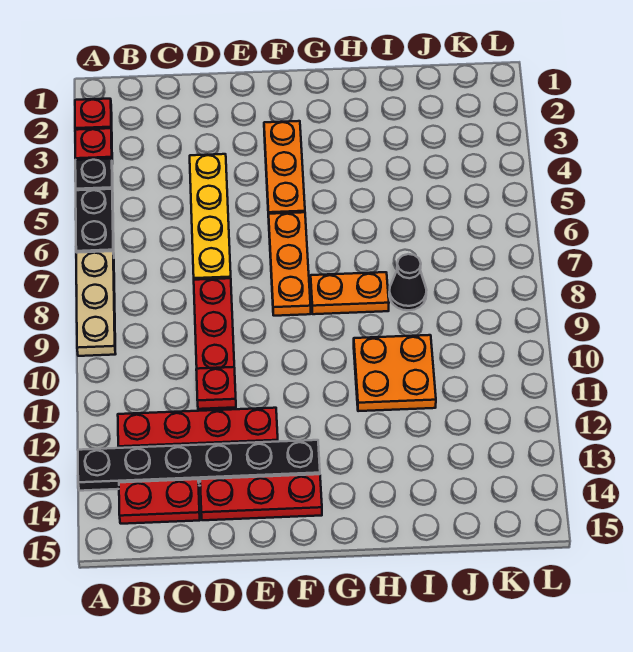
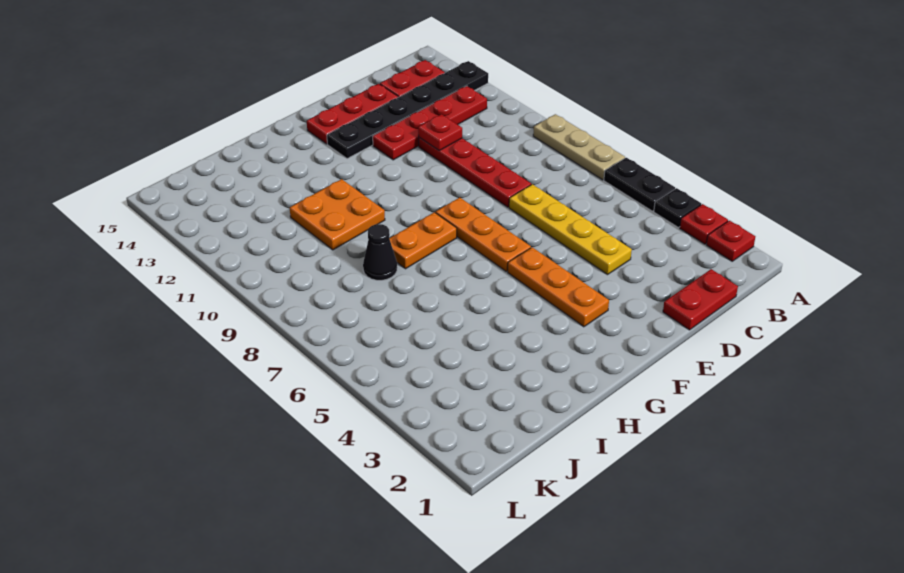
none -> red plate C1:D1 level 1

